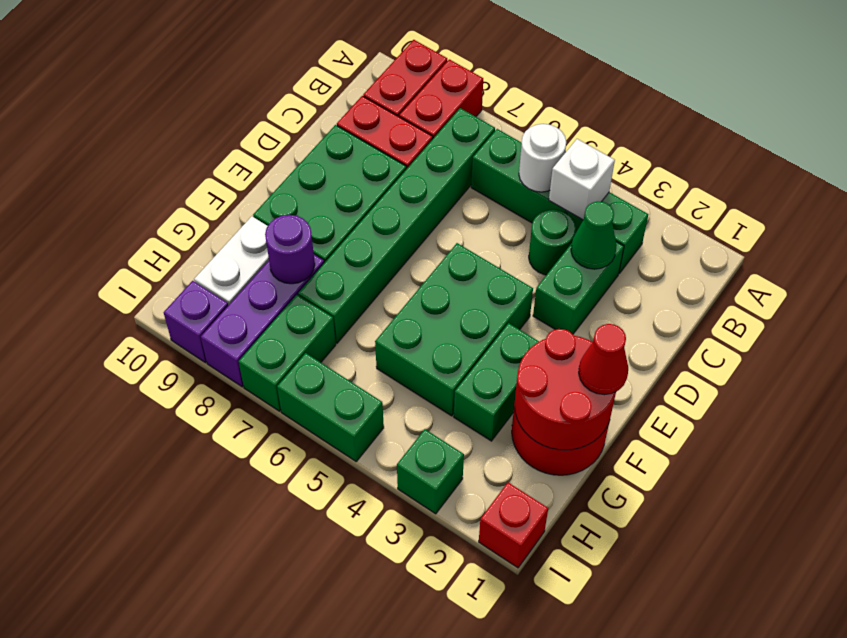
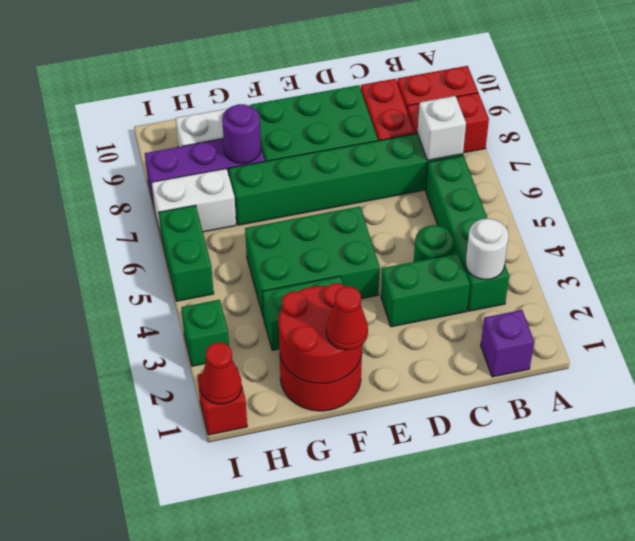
white brick B4 level 2 -> white brick B7 level 2
white round brick B5 level 2 -> white round brick B3 level 2
green cone C3 level 2 -> none
green brick H7:I7 level 1 -> white brick H7:I7 level 1
none -> red cone I1 level 2
purple brick I9 level 1 -> purple brick B1 level 1

